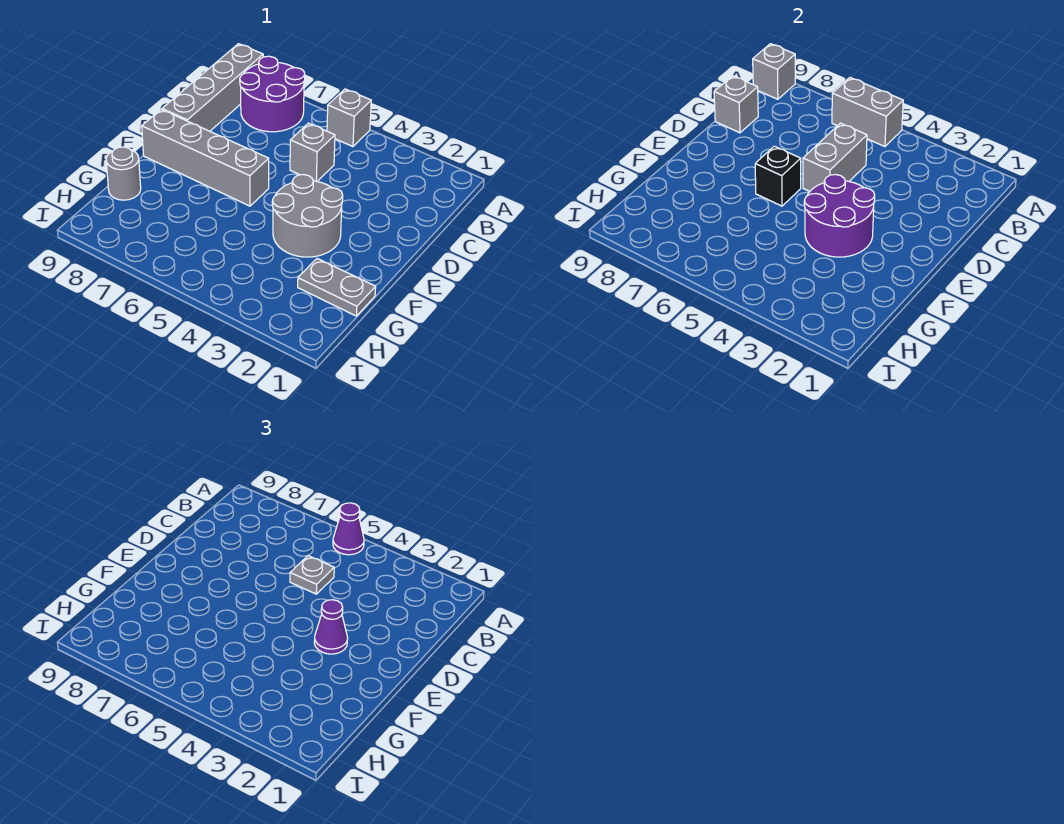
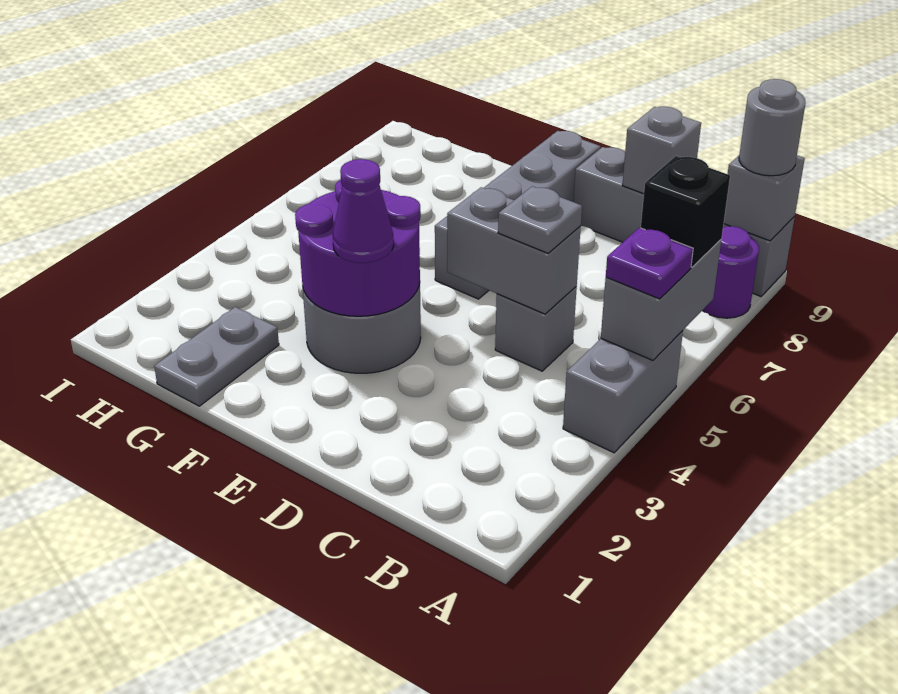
grey brick A5 level 1 -> grey brick A4:A5 level 1
purple cone A5 level 3 -> purple plate A5 level 3
purple round brick A7:B8 level 1 -> purple round brick A8 level 1
black brick E6 level 2 -> black brick A6 level 3
grey round brick G9 level 1 -> grey round brick A9 level 3

